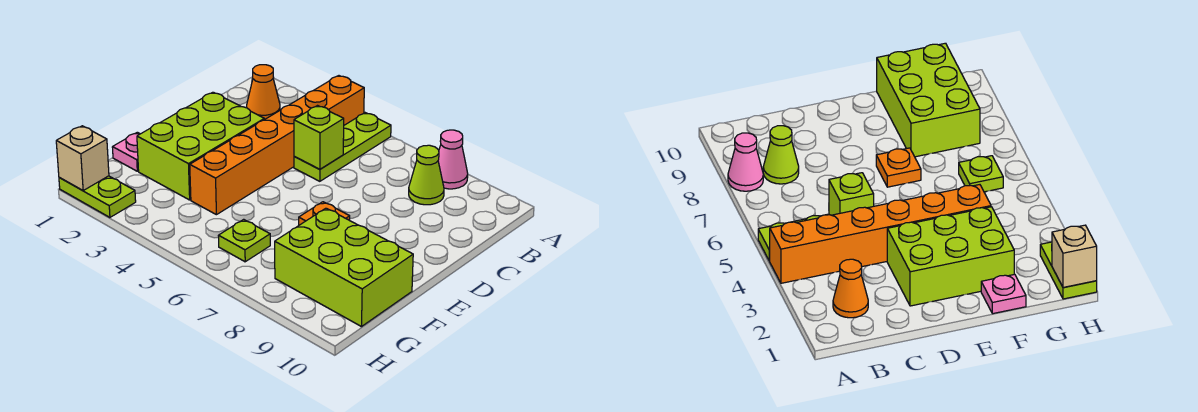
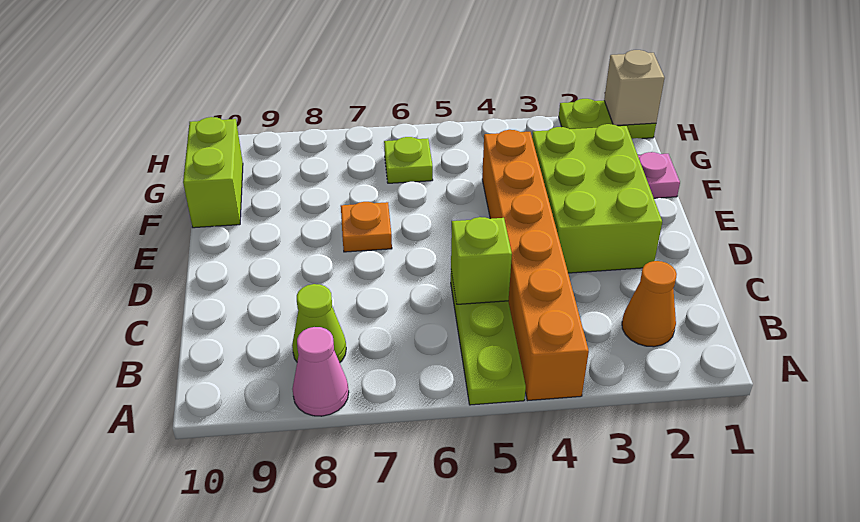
lime brick F8:G10 level 1 -> lime brick F10:G10 level 1

